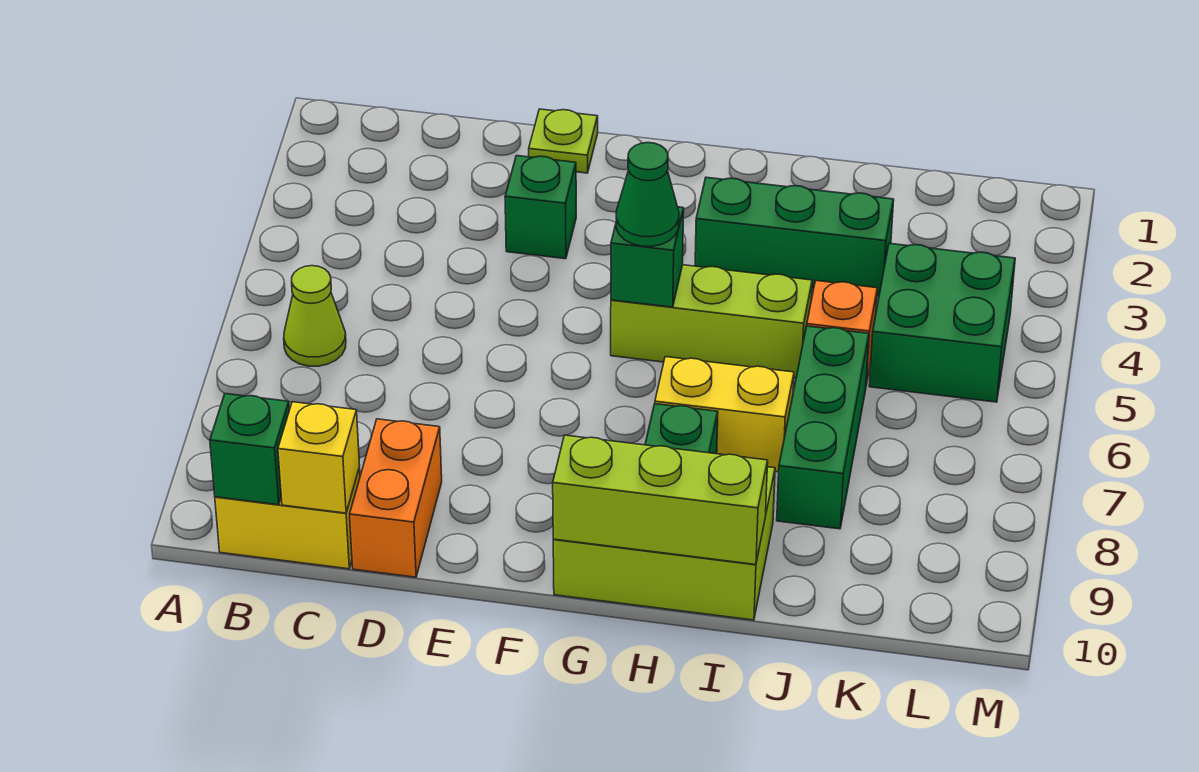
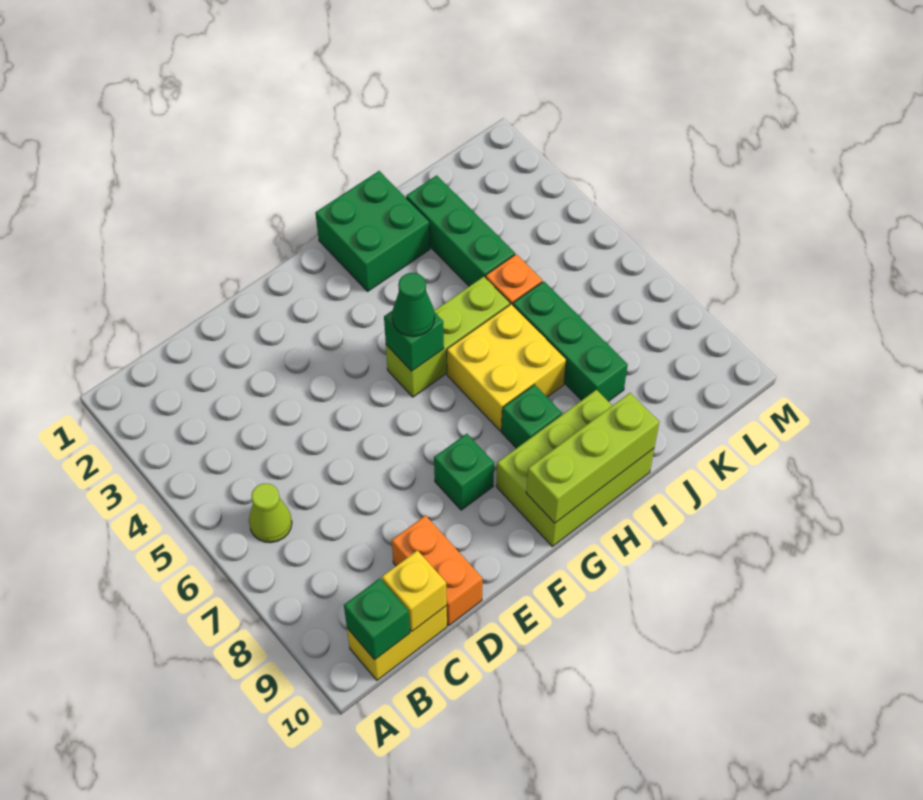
lime plate E1 level 1 -> none
green brick E3 level 1 -> green brick F8 level 1
green brick H3:J3 level 1 -> green brick J2:J4 level 1
yellow brick H7:I7 level 1 -> yellow brick H6:I7 level 1
green brick K4:L5 level 1 -> green brick H1:I2 level 1

